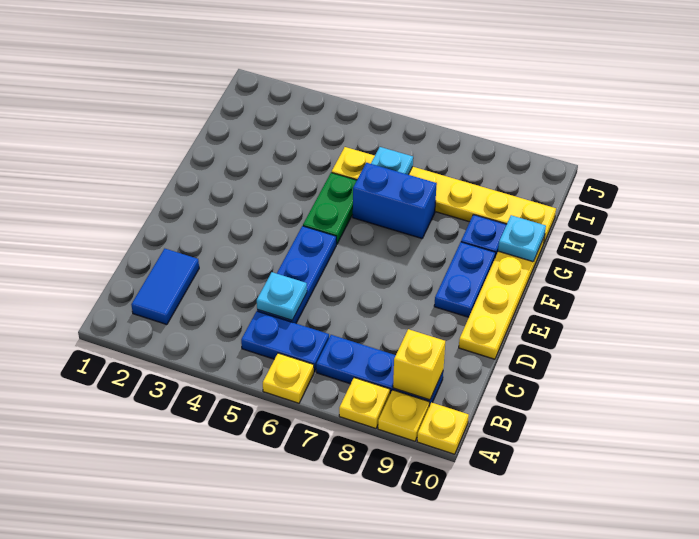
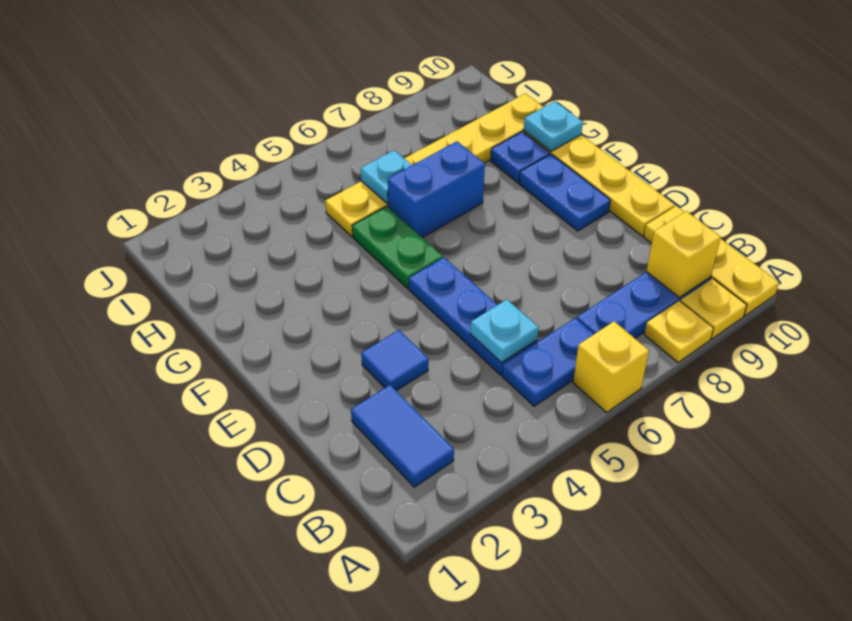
yellow plate A6 level 1 -> yellow brick A6 level 1
yellow plate A10 level 1 -> yellow plate A10:C10 level 1
none -> blue tile D3 level 1

